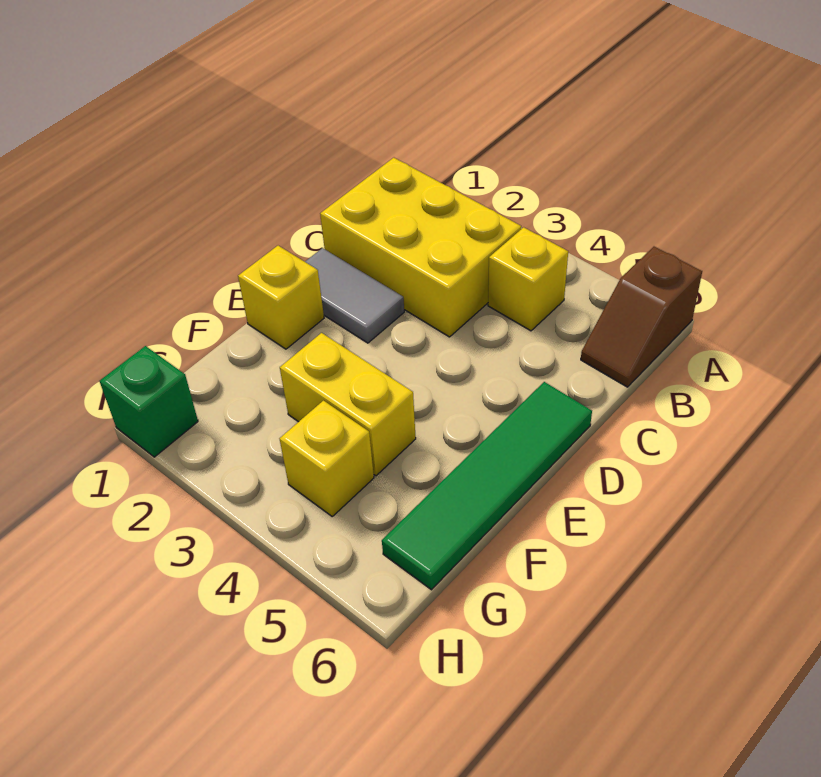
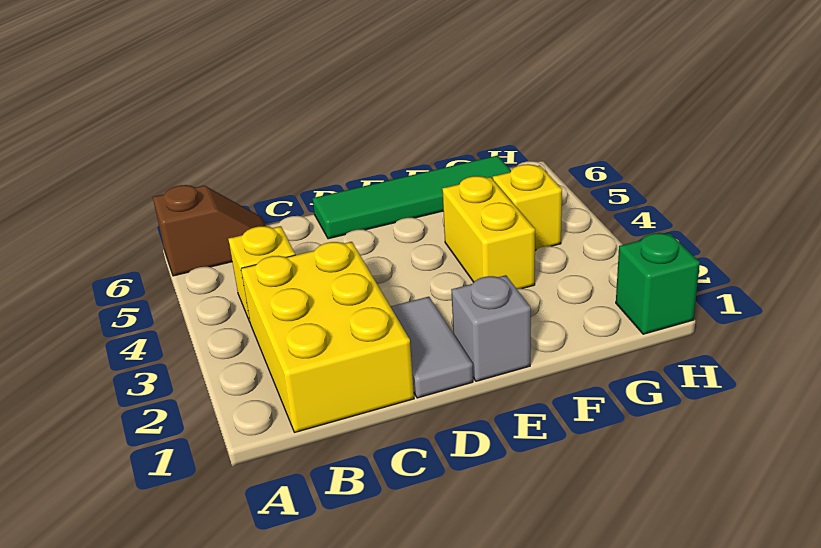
yellow brick E1 level 1 -> grey brick E1 level 1

